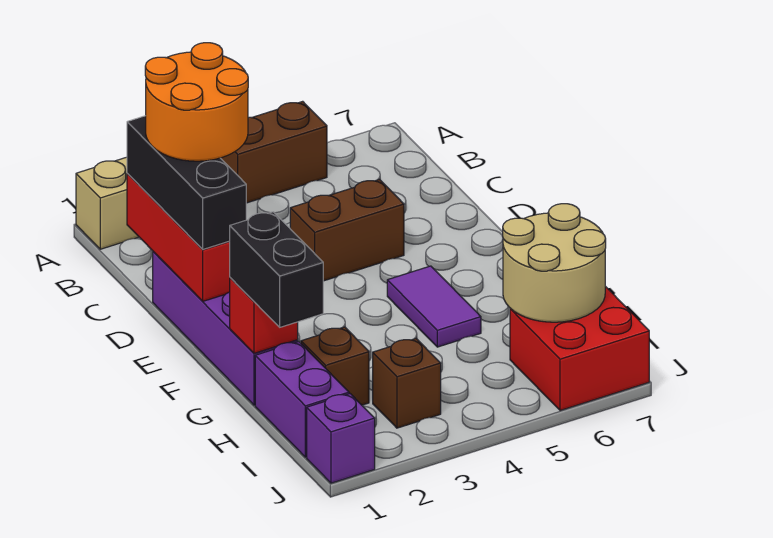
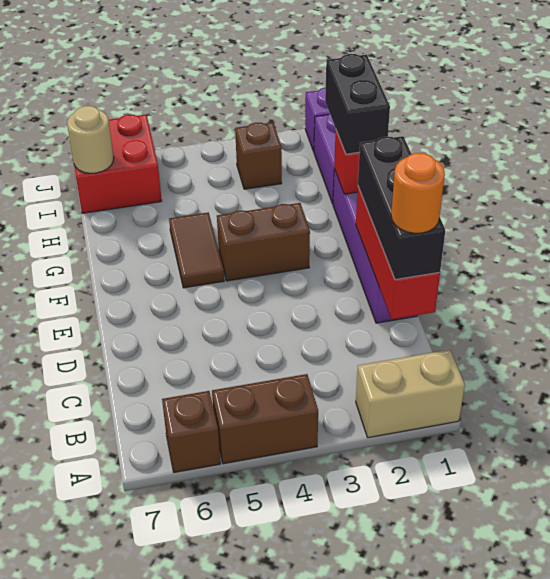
orange round brick C1:D2 level 4 -> orange round brick C1 level 4
brown brick D4:D5 level 1 -> brown brick F3:F4 level 1
purple tile F5:G5 level 1 -> brown tile F5:G5 level 1
brown brick H2 level 1 -> brown brick A6 level 1
tan round brick H6:I7 level 2 -> tan round brick I7 level 2

